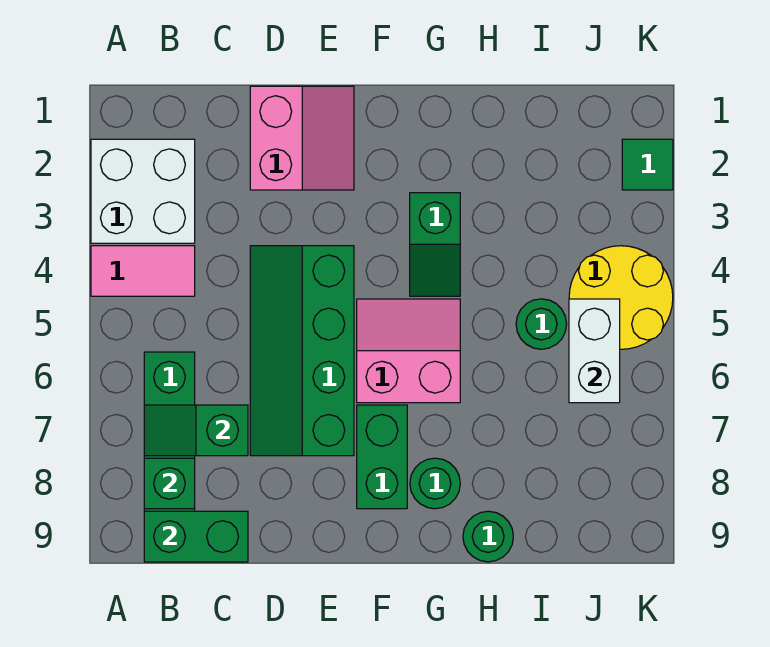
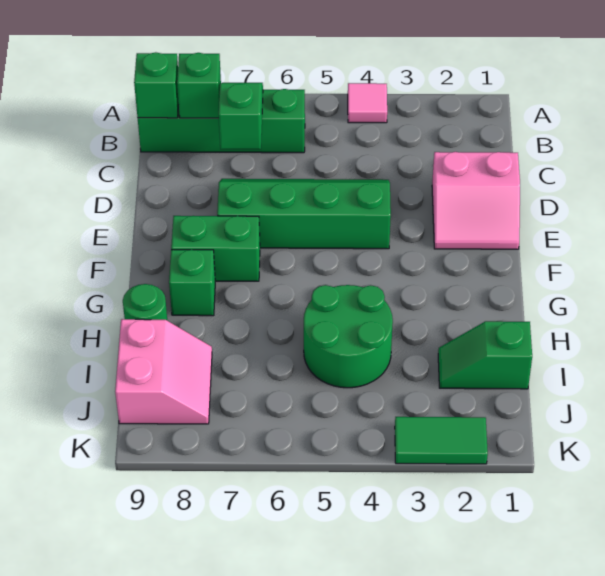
white brick A2:B3 level 1 -> none
pink tile A4:B4 level 1 -> pink tile A4 level 1
green brick B9:C9 level 2 -> green brick B9 level 2
pink slope F5:G6 level 1 top 6 -> pink slope I8:J9 level 1 top 9
green slope G3:G4 level 1 top 3 -> green slope I1:I2 level 1 top 1
green round brick G8 level 1 -> green brick G8 level 1
green round brick I5 level 1 -> green round brick H4:I5 level 1
yellow round brick J4:K5 level 1 -> none
white brick J5:J6 level 2 -> none
green tile K2 level 1 -> green tile K2:K3 level 1

